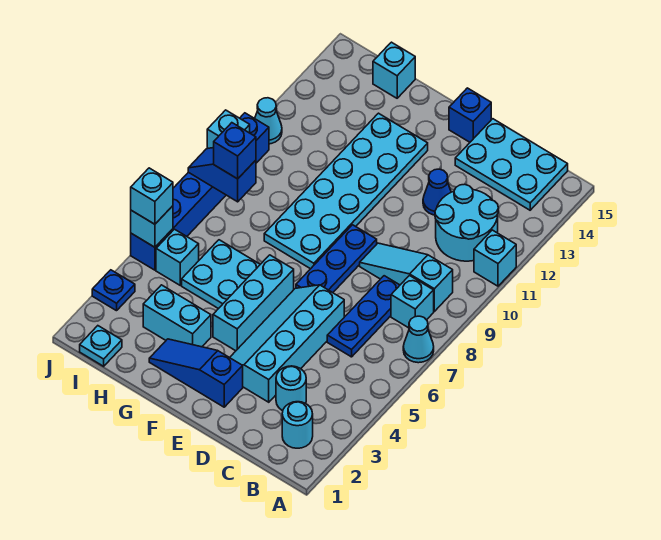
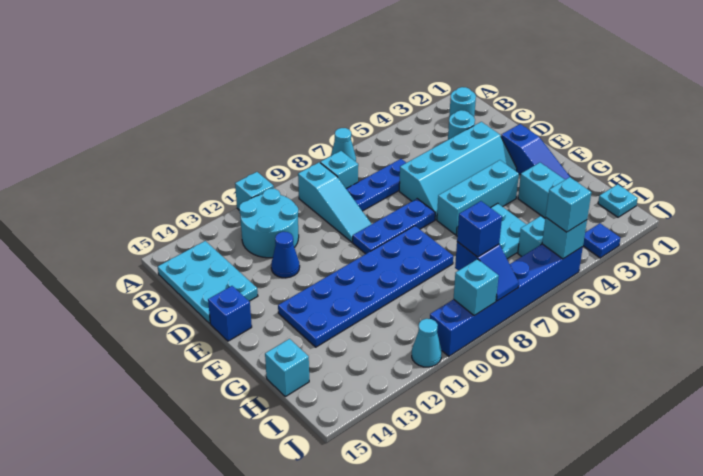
cyan plate F8:G13 level 1 -> blue plate F8:G13 level 1

